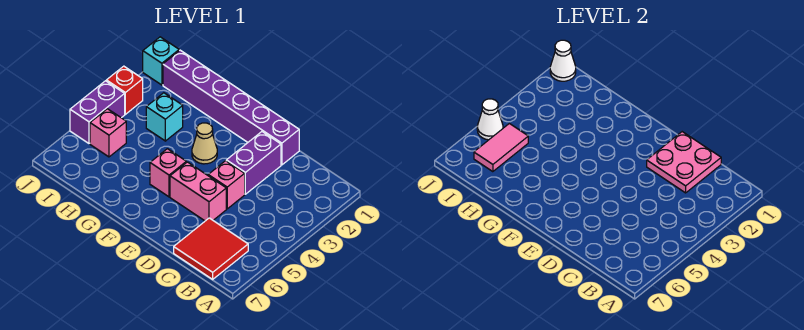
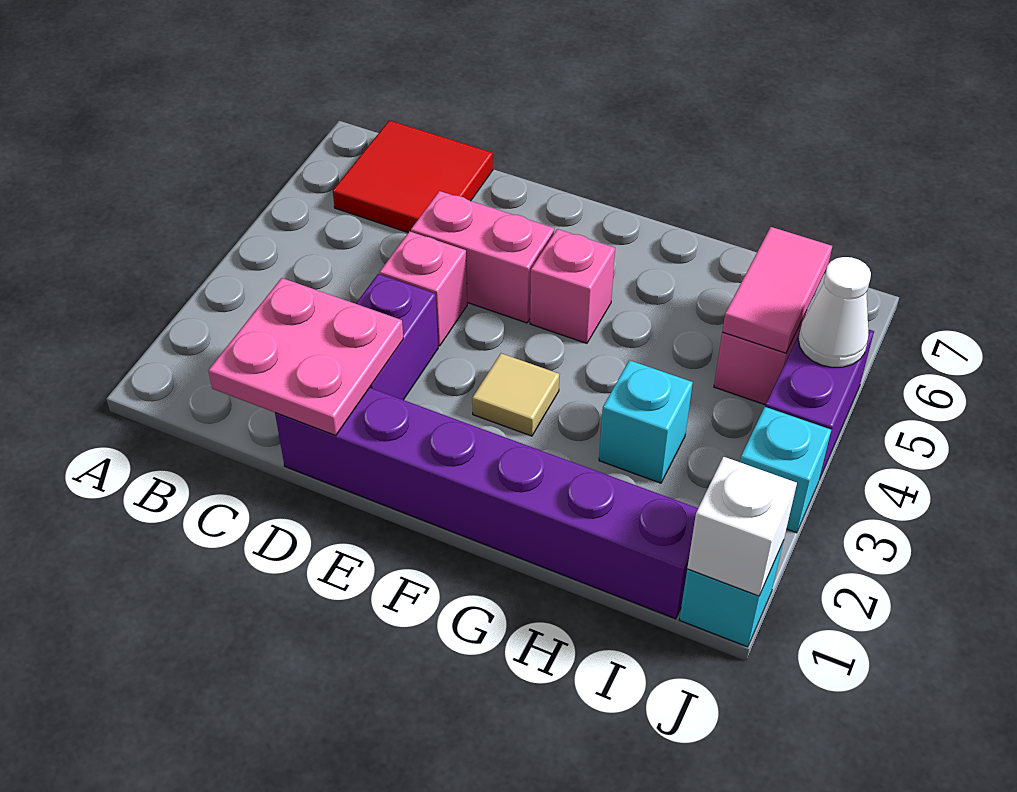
tan cone F3 level 1 -> tan tile F3 level 1
white cone J1 level 2 -> white brick J1 level 2
red brick J3 level 1 -> cyan brick J3 level 1

